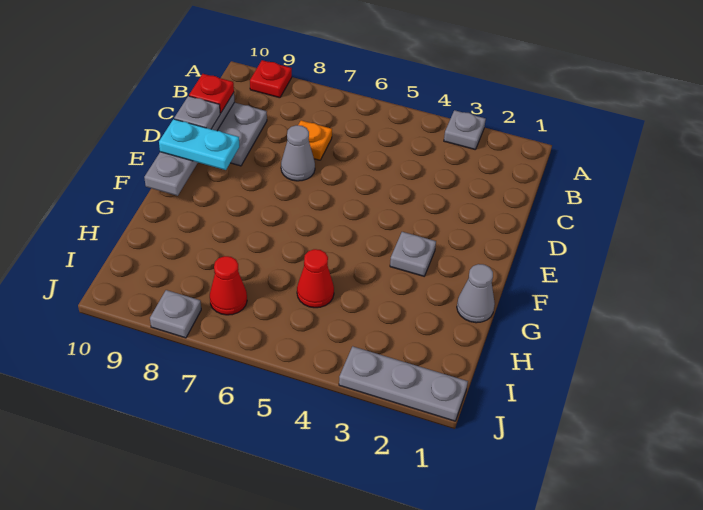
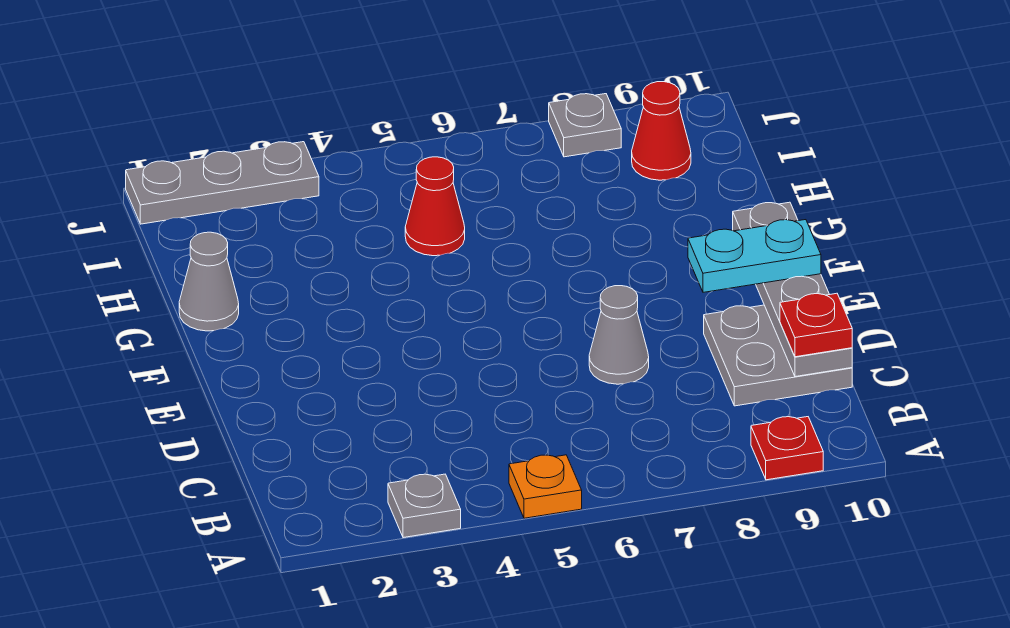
orange plate C7 level 1 -> orange plate A5 level 1
grey plate D10 level 3 -> none
grey plate F3 level 1 -> none
red cone I7 level 1 -> red cone I9 level 1

